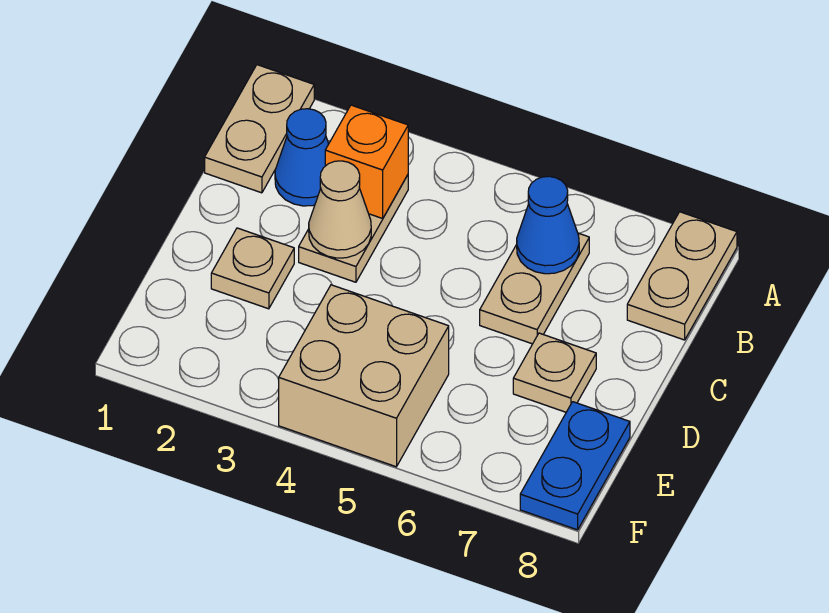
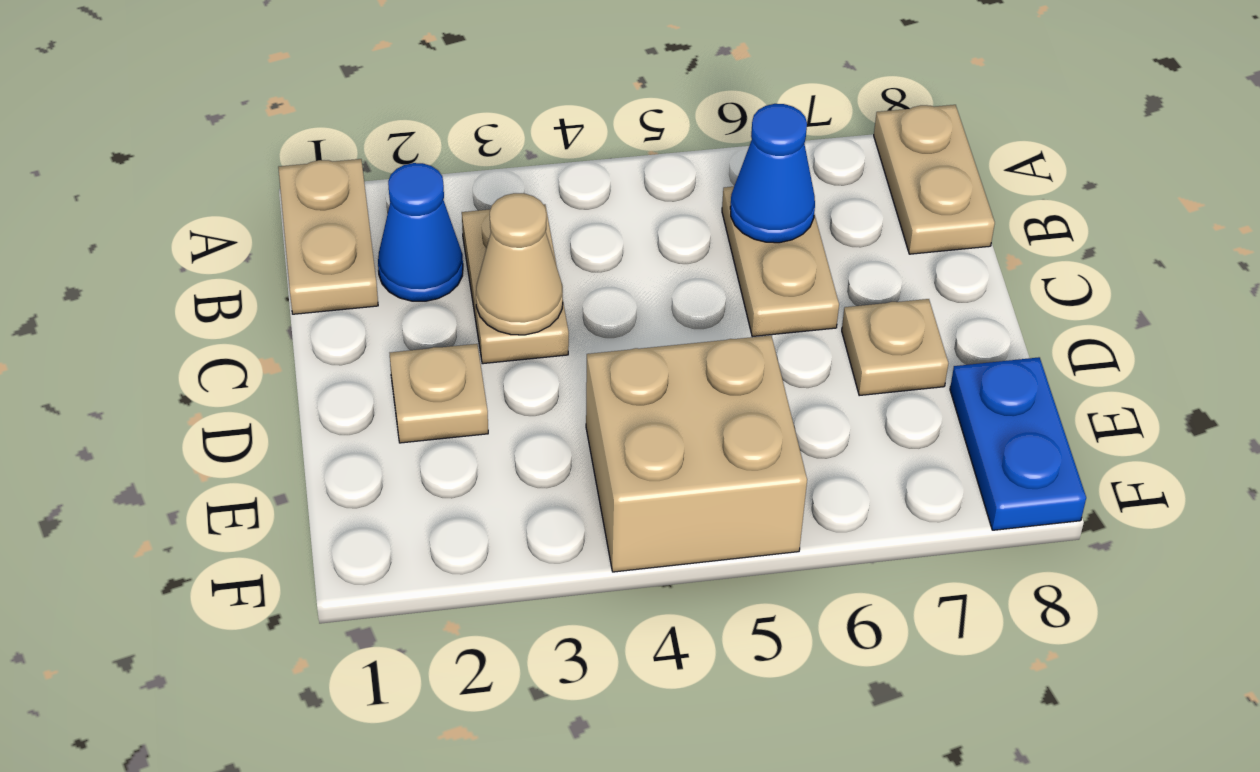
orange brick B3 level 2 -> none

